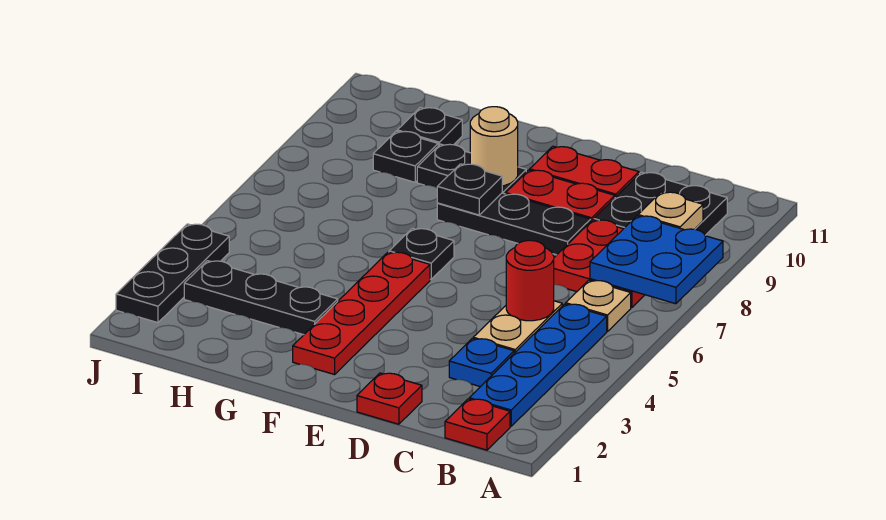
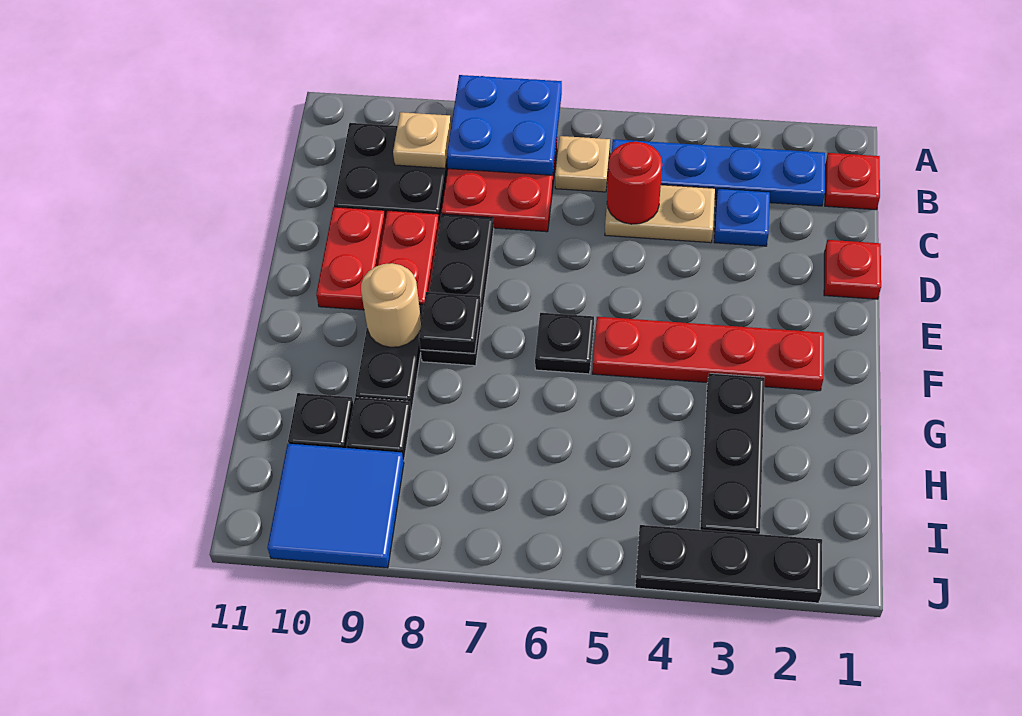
none -> blue tile I9:J10 level 1

